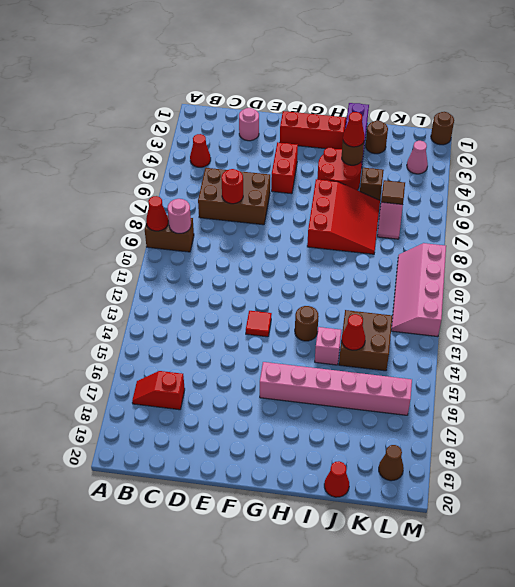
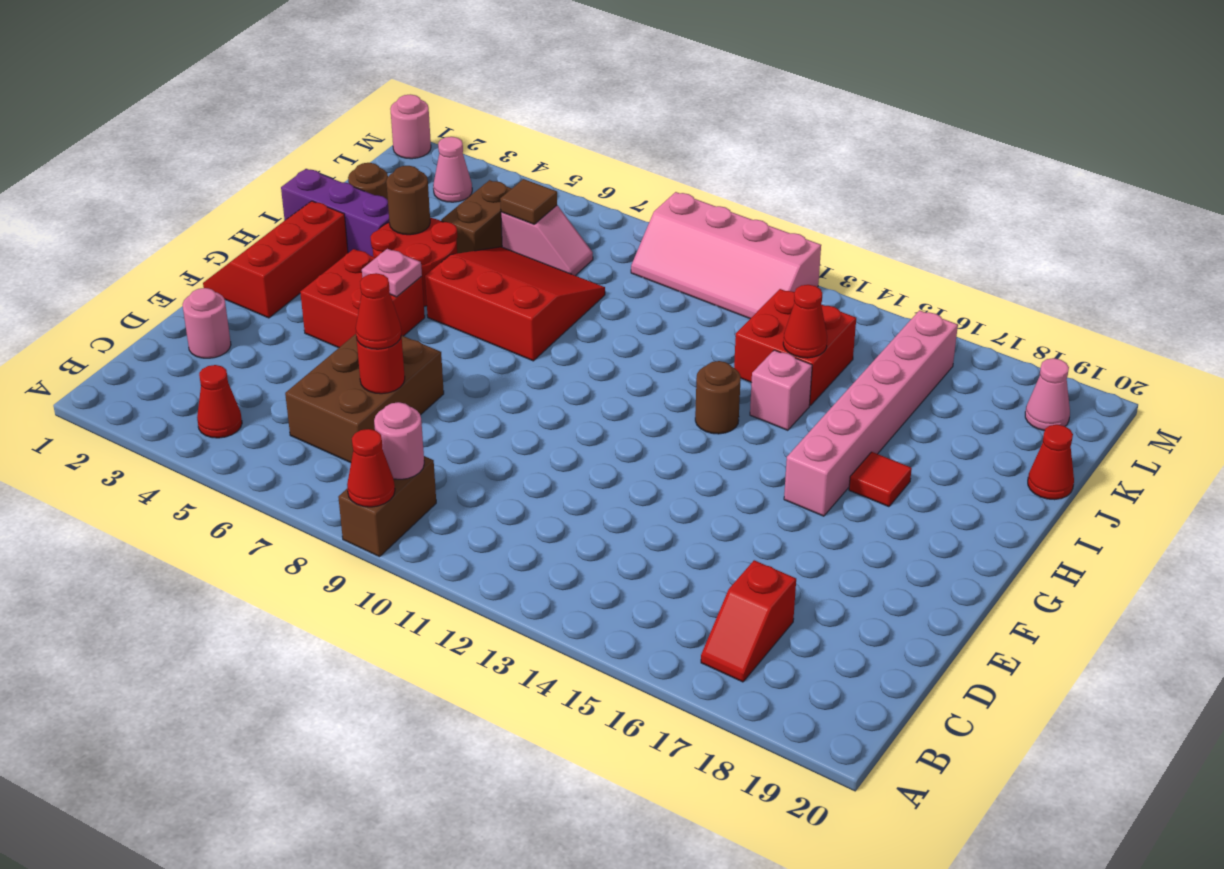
red brick F4:F5 level 1 -> red brick F4:G5 level 1
red tile F13 level 1 -> red tile H17 level 1
none -> pink plate G5 level 2
red cone I4 level 3 -> red cone D7 level 3
brown brick J5 level 1 -> brown brick J5:K5 level 1
brown brick J13:K14 level 1 -> red brick J13:K14 level 1
brown cone L19 level 1 -> pink cone L19 level 1
brown round brick M1 level 1 -> pink round brick M1 level 1

